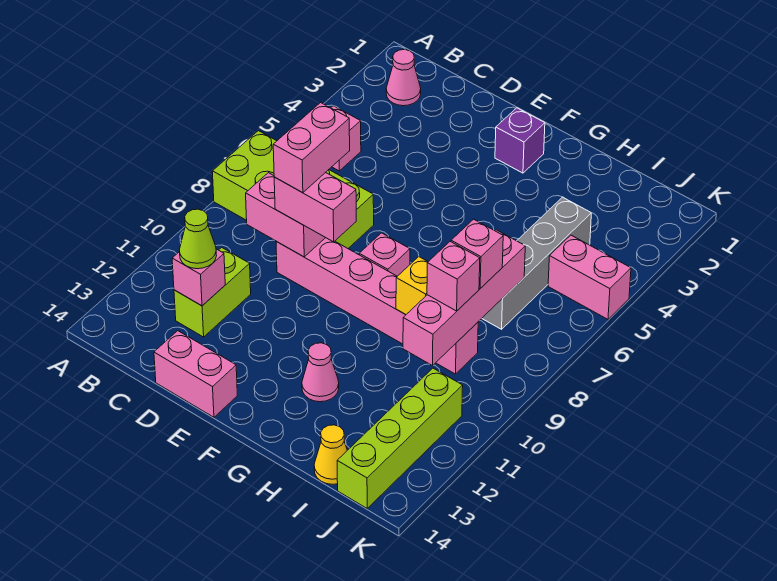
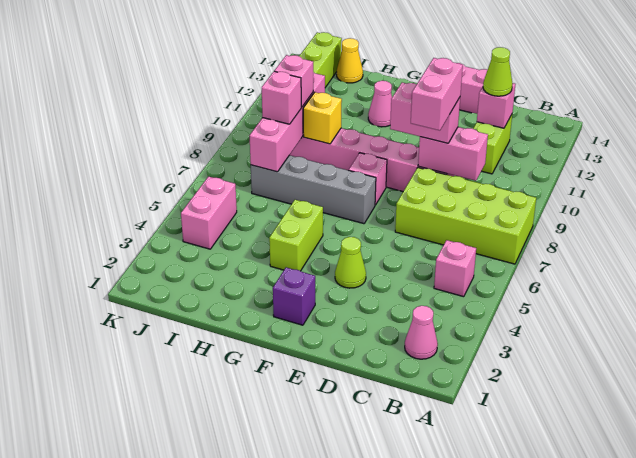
none -> lime cone E4 level 1
none -> lime brick G4:G5 level 1
grey brick I4:I7 level 1 -> grey brick F7:I7 level 1
pink brick J5:K5 level 1 -> pink brick J4:J5 level 1

